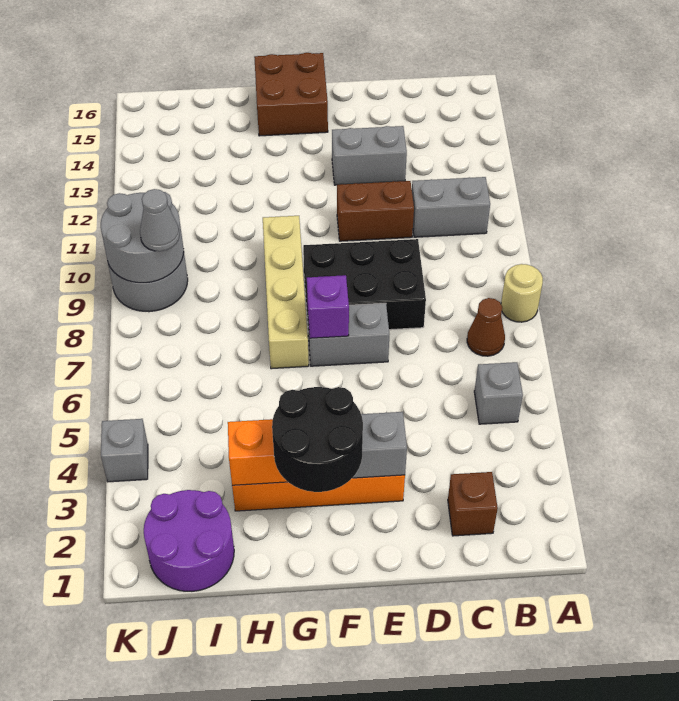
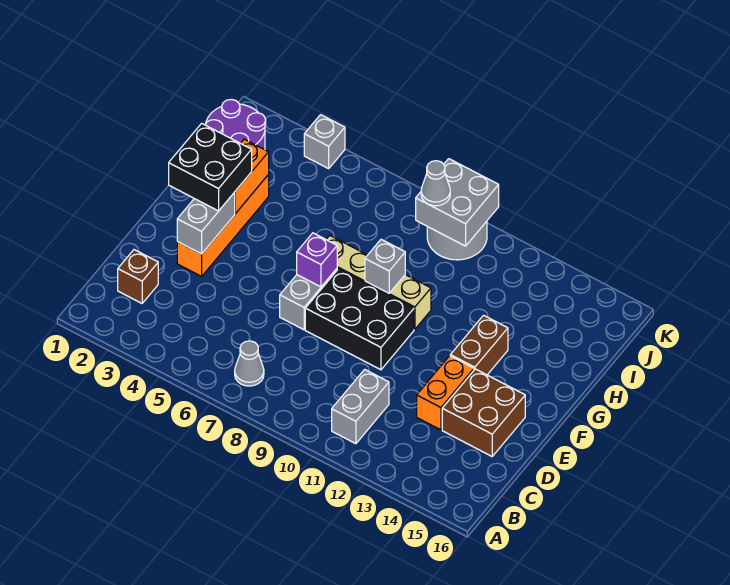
tan round brick A8 level 1 -> none
grey brick B5 level 1 -> grey brick G9 level 2
brown cone B7 level 1 -> grey cone B7 level 1
black brick D8:F9 level 1 -> black brick E8:F10 level 1
brown brick D11:E11 level 1 -> brown brick F13:G13 level 1
grey brick D13:E13 level 1 -> orange brick D13:E13 level 1
black round brick F2:G3 level 3 -> black brick F2:G3 level 3
brown brick F15:G16 level 1 -> brown brick D14:E15 level 1
grey round brick J9:K10 level 2 -> grey brick J9:K10 level 2

